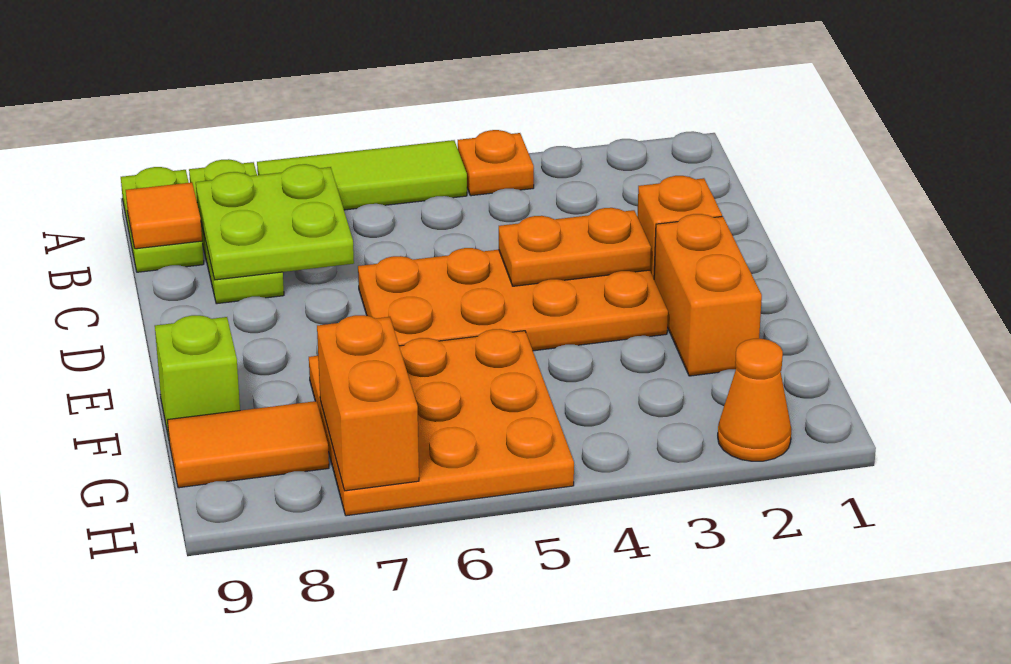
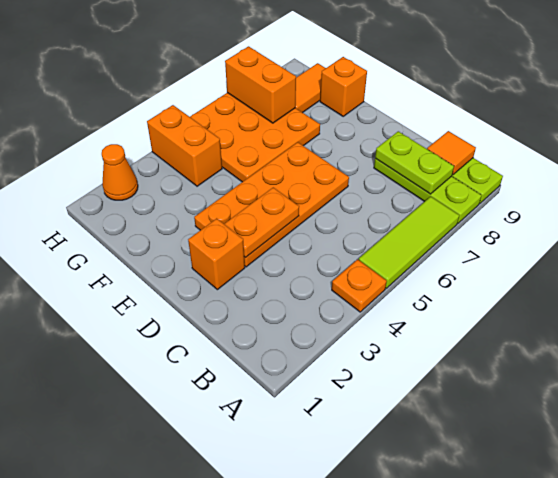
lime plate B7:C8 level 2 -> lime plate B8:C8 level 2
orange brick E2:F2 level 1 -> orange brick G4:H4 level 1
lime brick F9 level 1 -> orange brick F9 level 1

